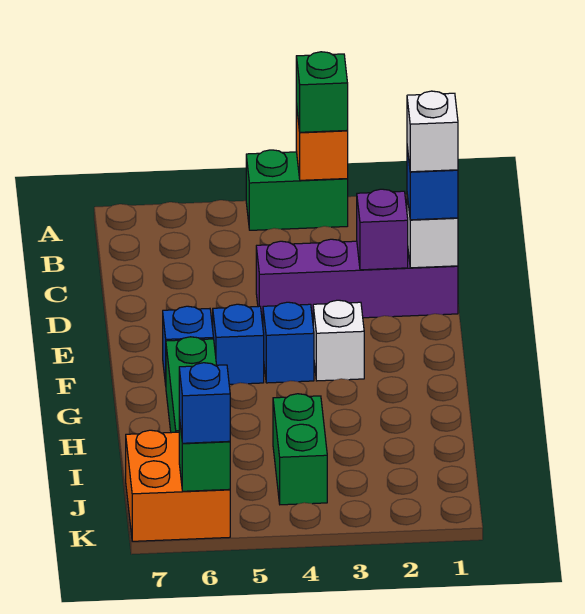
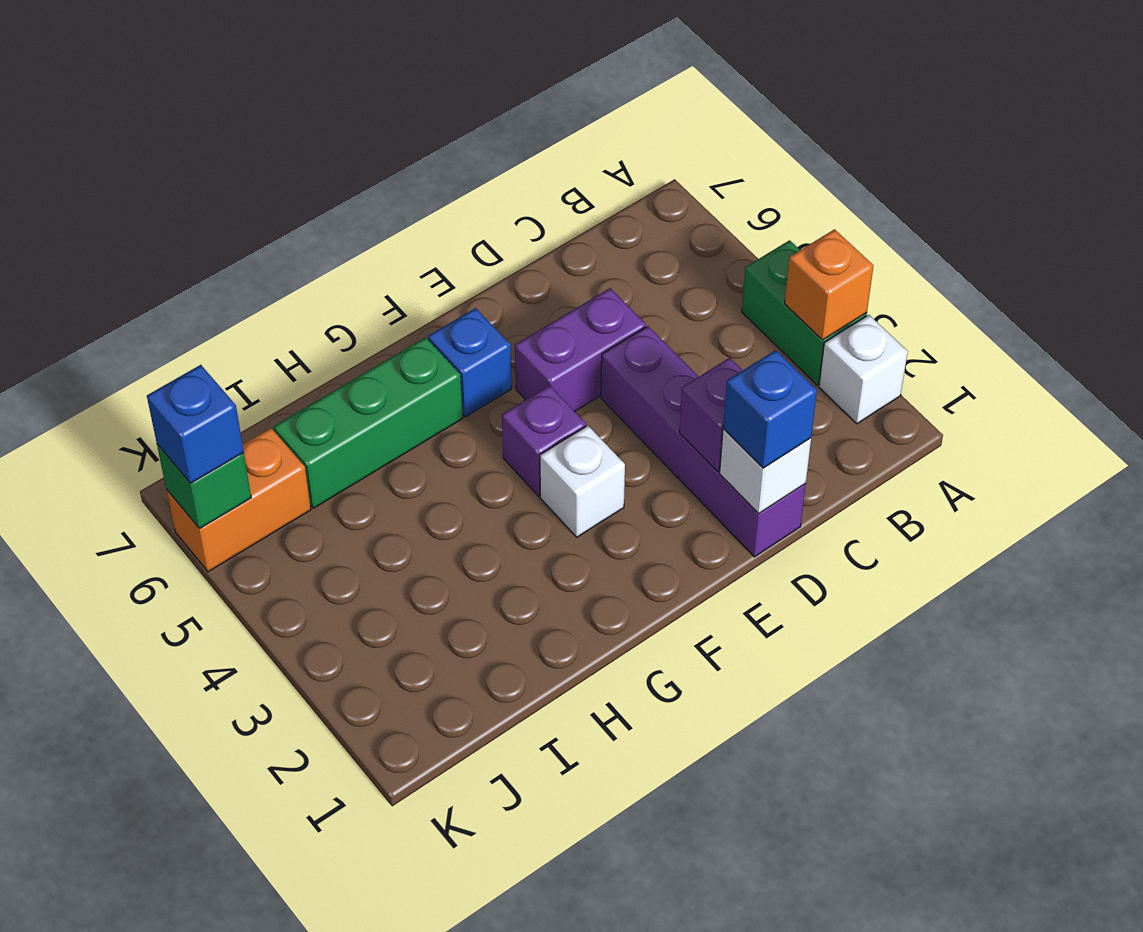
green brick A3 level 3 -> none
white brick D1 level 4 -> white brick A2 level 1
none -> purple brick D5:E5 level 1
blue brick F4 level 1 -> purple brick F4 level 1
blue brick F5 level 1 -> none
green brick I4:J4 level 1 -> none
orange brick J6:K7 level 1 -> orange brick J6:K6 level 1

